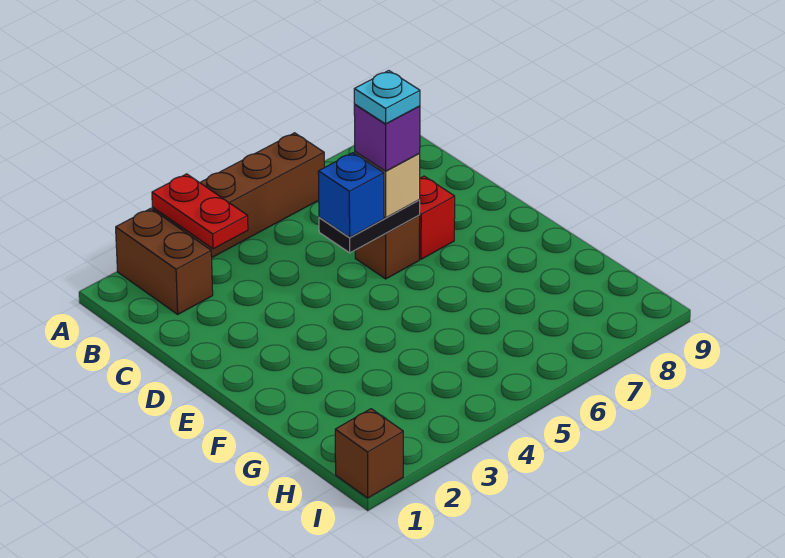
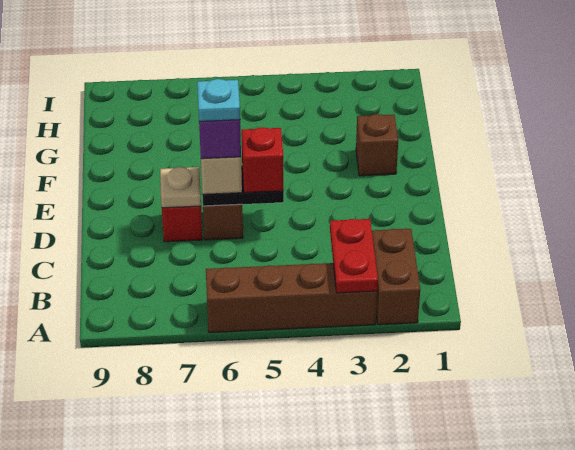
blue brick D5 level 3 -> red brick D5 level 3
none -> tan plate D7 level 2
brown brick I1 level 1 -> brown brick F2 level 1

